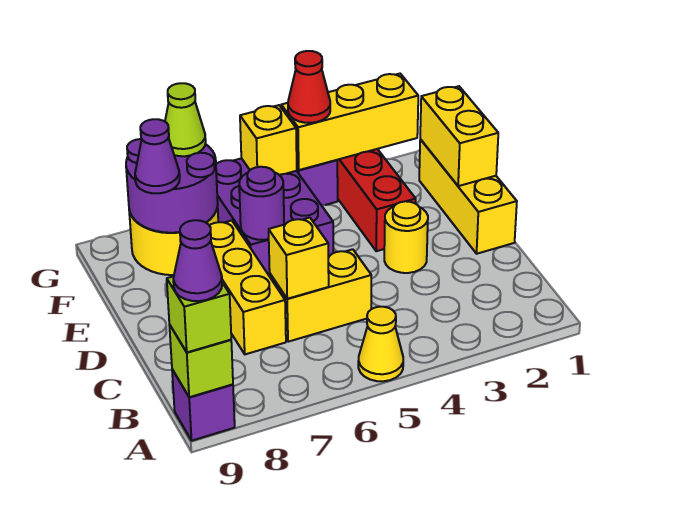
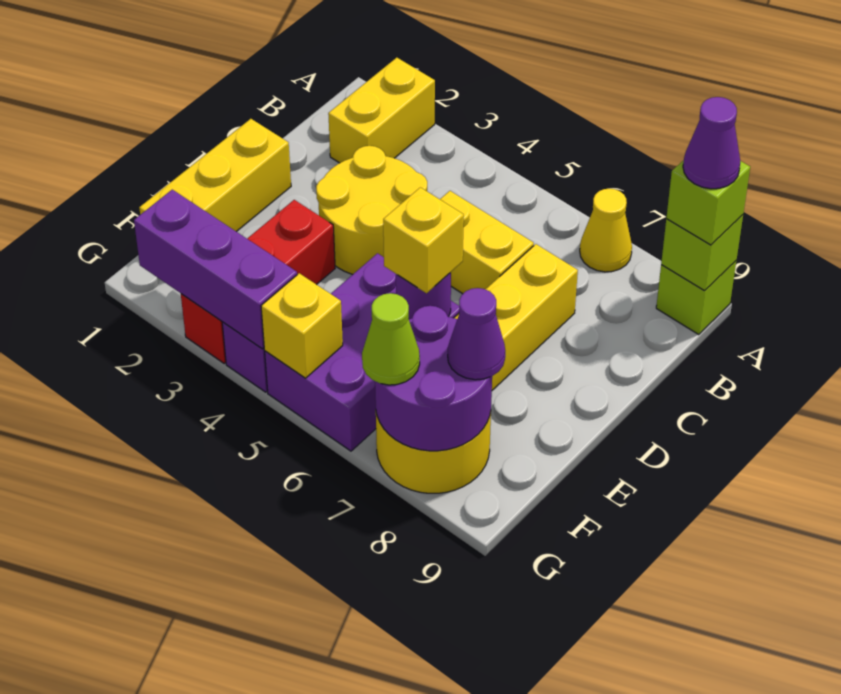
yellow cone A5 level 1 -> yellow cone A7 level 1
purple brick A9 level 1 -> lime brick A9 level 1
yellow brick C6 level 2 -> yellow brick E6 level 3
yellow round brick D3 level 1 -> yellow round brick C3:D4 level 1
yellow brick E1:F1 level 2 -> yellow brick A2:B2 level 1
yellow brick G2:G4 level 2 -> purple brick G2:G4 level 2
red cone G4 level 3 -> none

